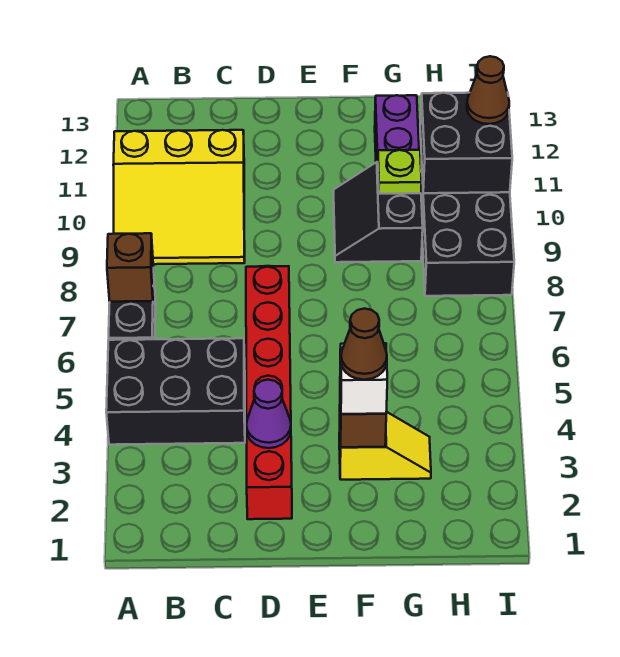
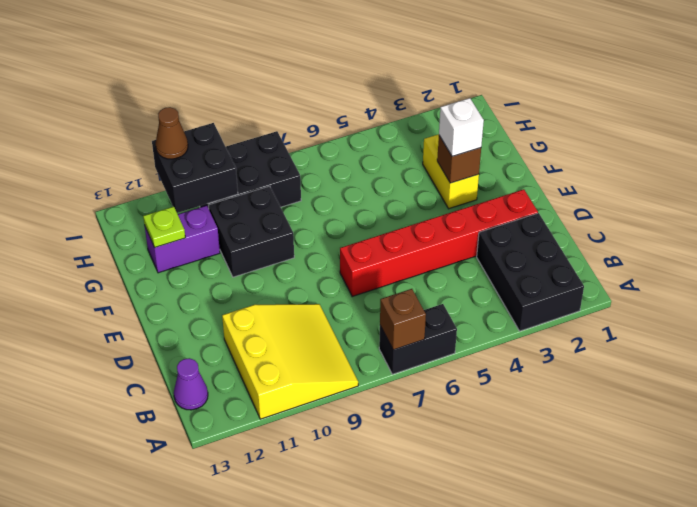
black brick A4:C5 level 1 -> black brick A2:C3 level 1
purple cone D3 level 2 -> purple cone B13 level 1
yellow slope F3:G3 level 1 top F -> yellow brick F3:G3 level 1
brown cone F3 level 4 -> none
black slope F9:G10 level 1 top G -> black brick F9:G10 level 1
lime plate G10 level 2 -> lime plate G12 level 2

